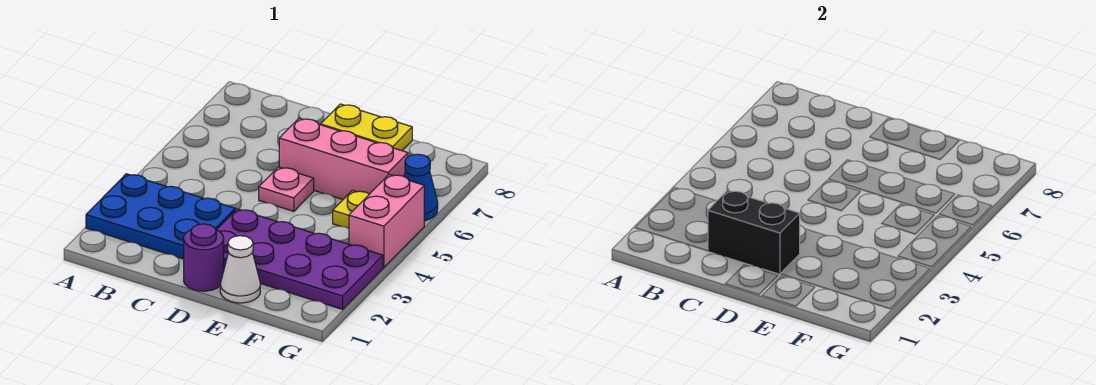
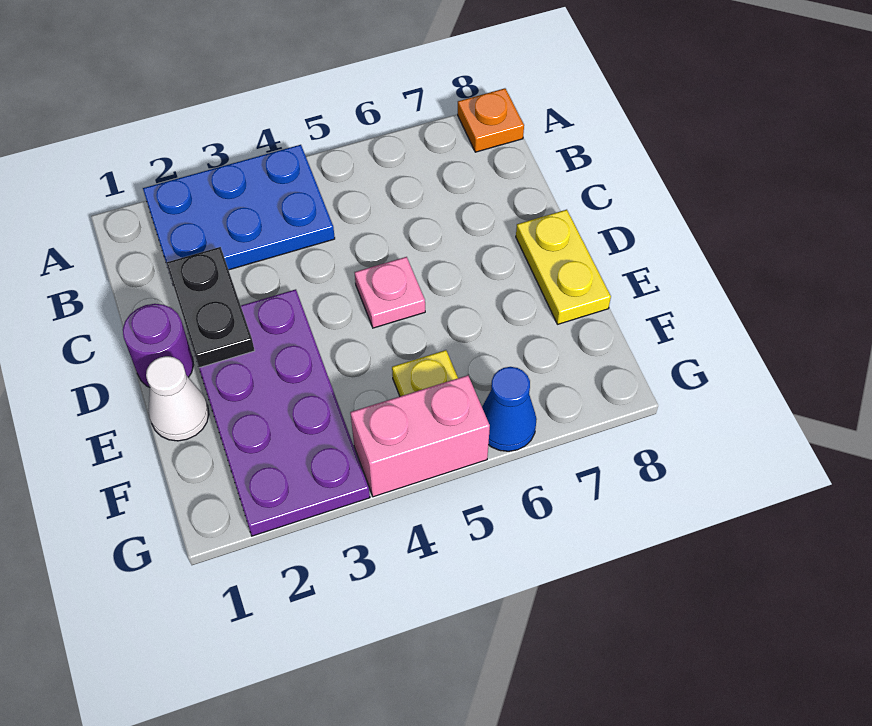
blue plate A2:C3 level 1 -> blue plate A2:B4 level 1
none -> orange plate A8 level 1
black brick C2:D2 level 2 -> black plate C2:D2 level 2
pink brick D6:F6 level 1 -> none

